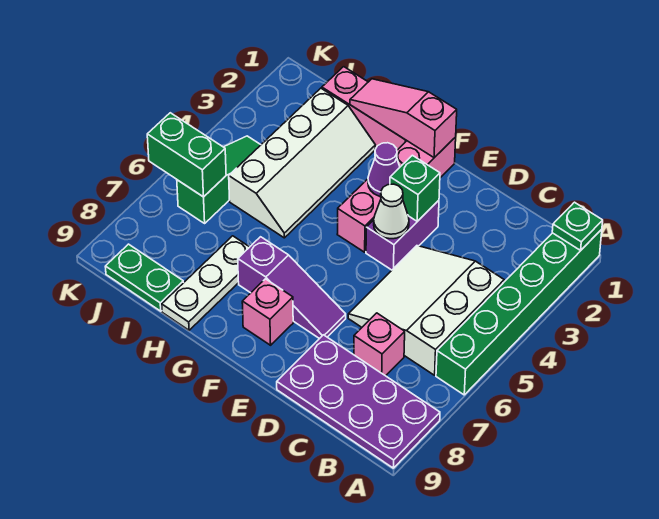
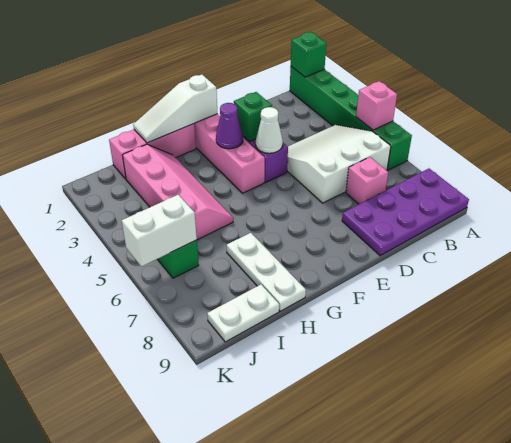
green plate A1 level 2 -> green brick A1 level 2
white slope B4:D6 level 1 top B -> white slope B4:D6 level 1 top 6
purple slope E7:G7 level 1 top G -> none
pink slope F1:H1 level 2 top F -> white slope F1:H1 level 2 top F
pink brick F8 level 1 -> pink brick A5 level 2
white slope H2:I5 level 1 top I -> pink slope H2:I5 level 1 top I
green plate I9:J9 level 1 -> white plate I9:J9 level 1
green brick J6:K6 level 2 -> white brick J6:K6 level 2

